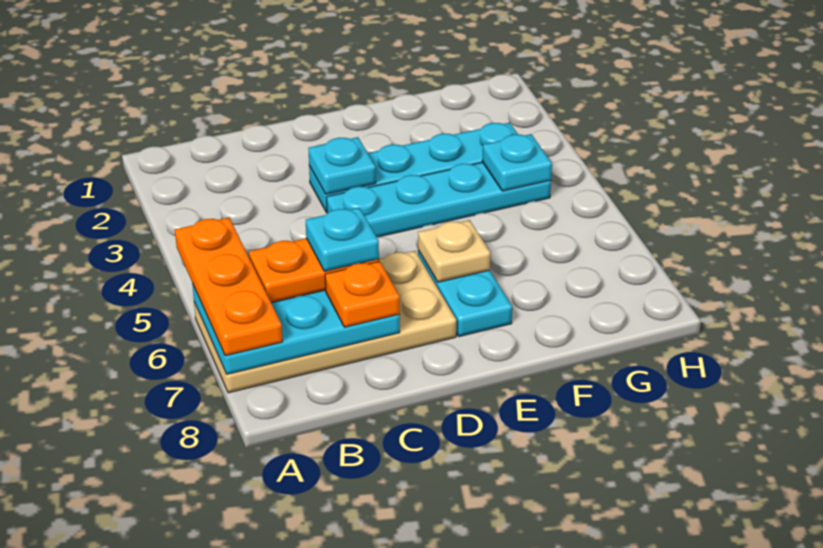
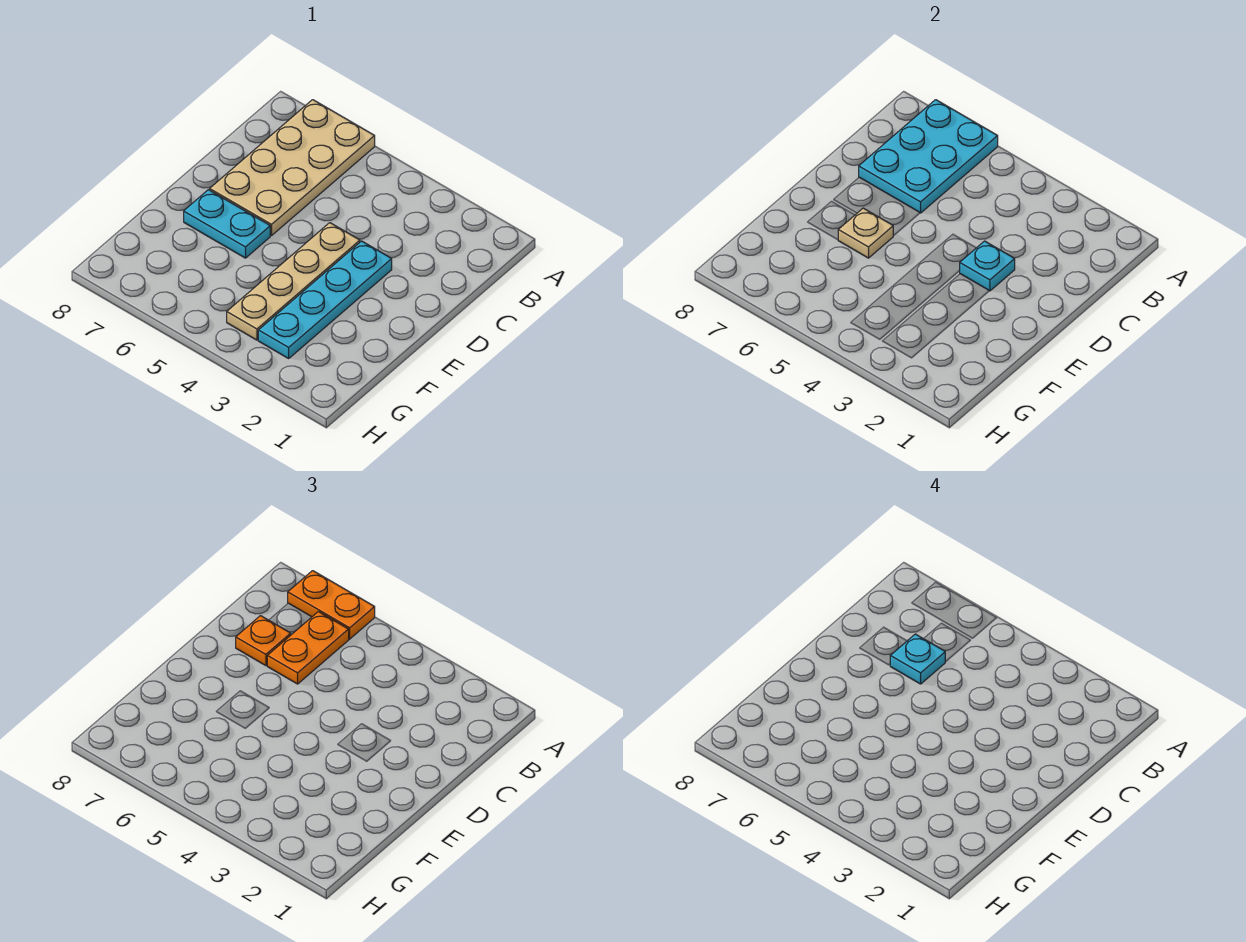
orange plate A5:A7 level 3 -> orange plate A6:A7 level 3
cyan plate D4:G4 level 1 -> tan plate D4:G4 level 1
cyan plate G4 level 2 -> none

